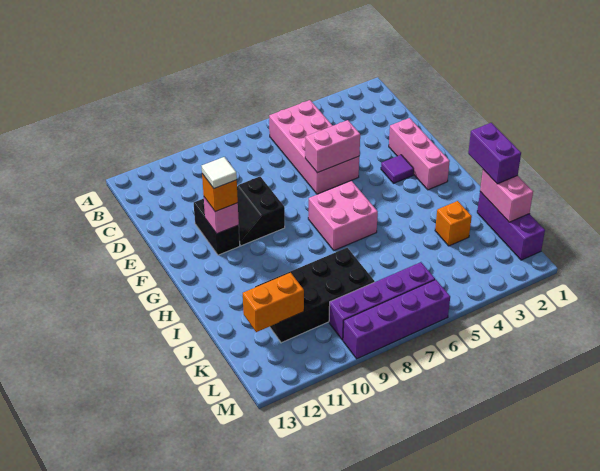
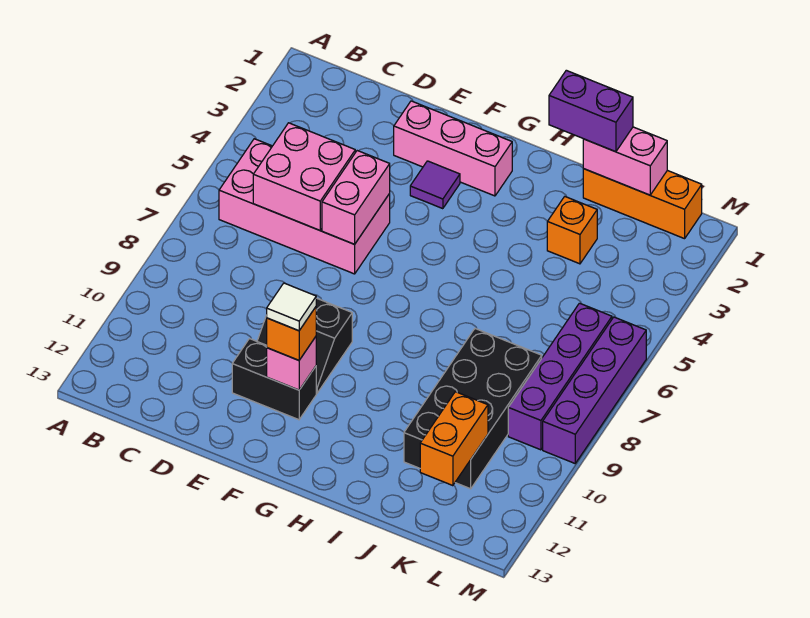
pink brick G6:H7 level 1 -> pink brick C5:D6 level 2
purple brick J1:L1 level 1 -> orange brick J1:L1 level 1

